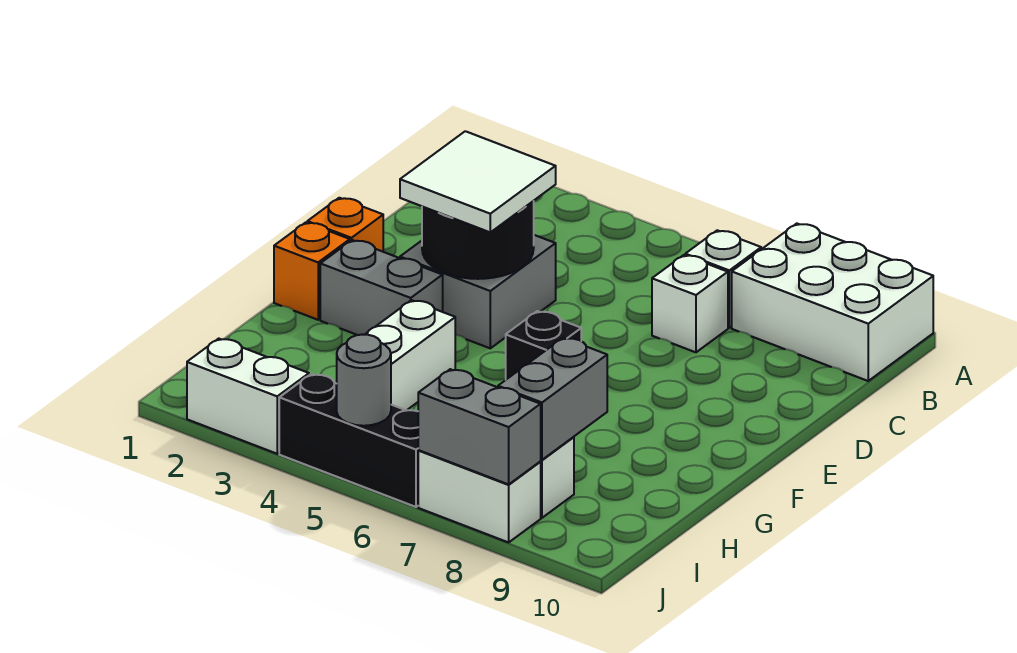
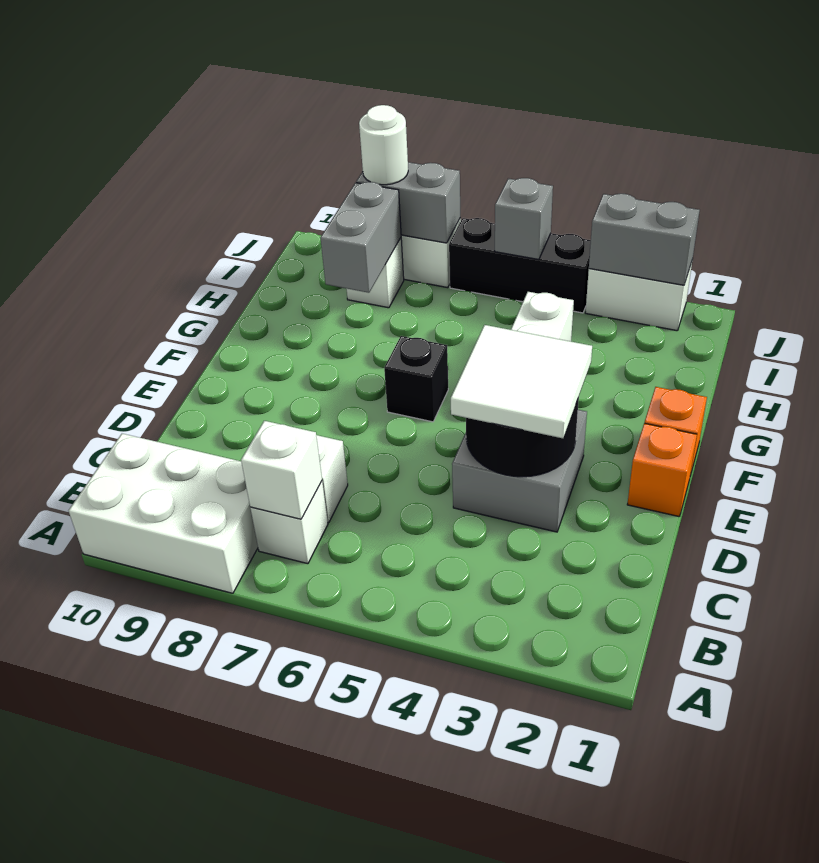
none -> white brick B7 level 2
grey brick F2:F3 level 1 -> grey brick J2:J3 level 2
grey round brick J5 level 2 -> grey brick J5 level 2
none -> white round brick J8 level 3

